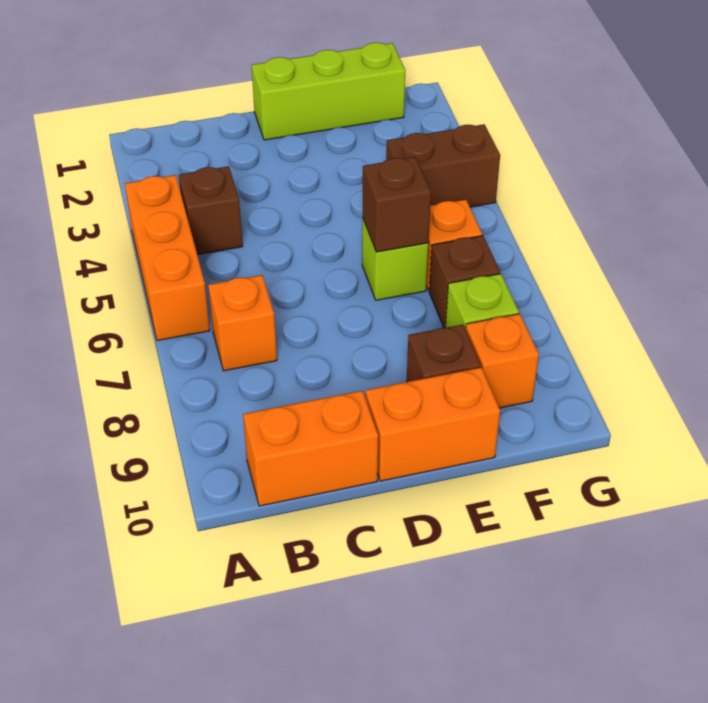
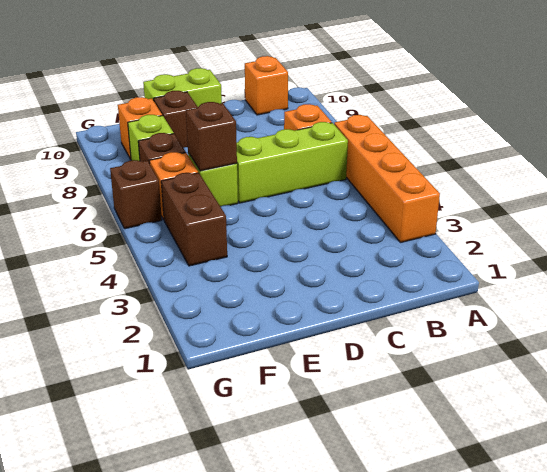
orange brick A4:A6 level 1 -> orange brick A3:A6 level 1
brown brick B4 level 1 -> brown brick G6 level 1
orange brick B10:C10 level 1 -> orange brick B10 level 1
lime brick D1:F1 level 1 -> lime brick B6:D6 level 1
orange brick D10:E10 level 1 -> lime brick D10:E10 level 1
brown brick F4:G4 level 1 -> brown brick F4:F5 level 1

